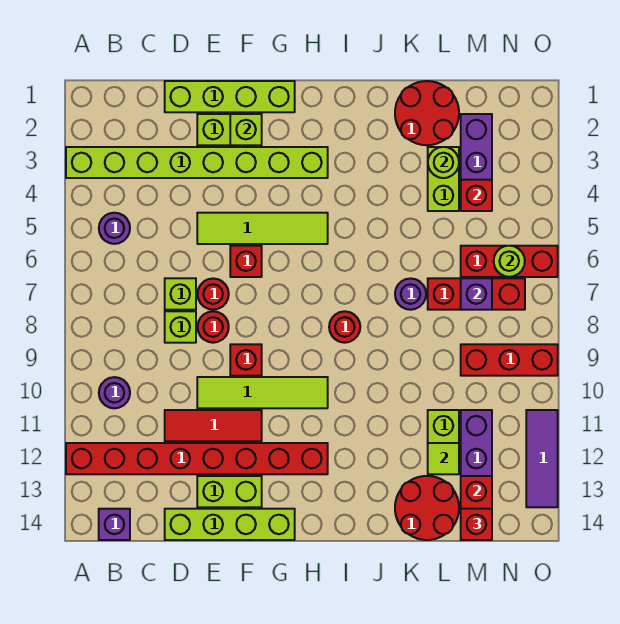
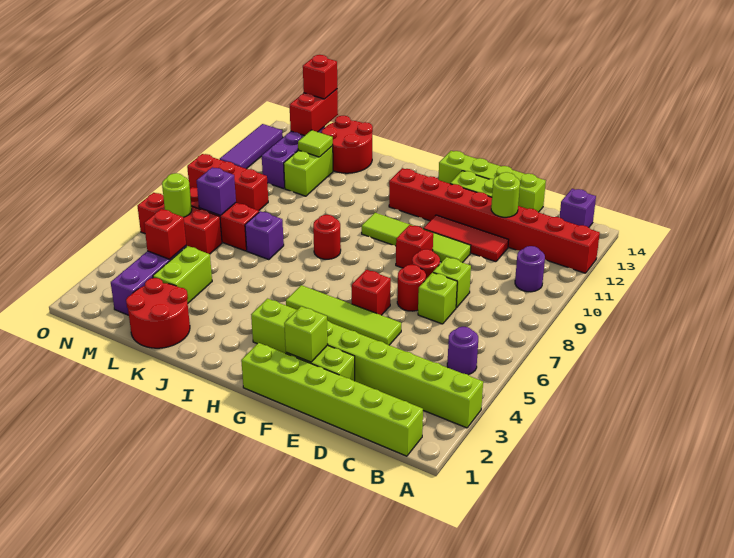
lime brick D1:G1 level 1 -> lime brick B1:G1 level 1
purple round brick K7 level 1 -> purple brick K7 level 1
lime round brick L3 level 2 -> lime round brick D12 level 2

